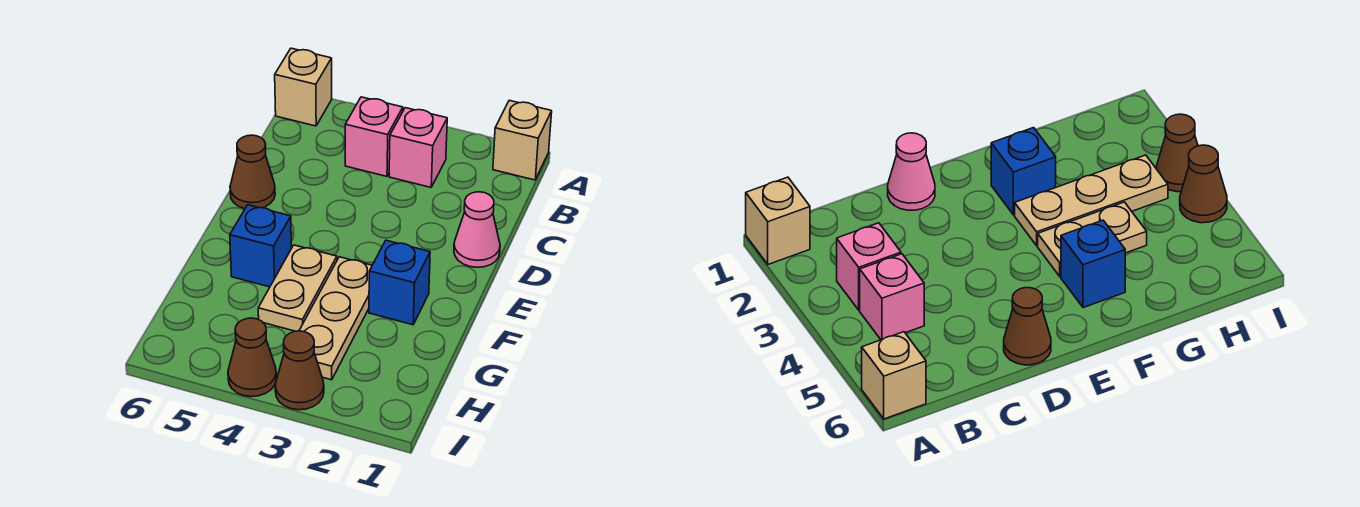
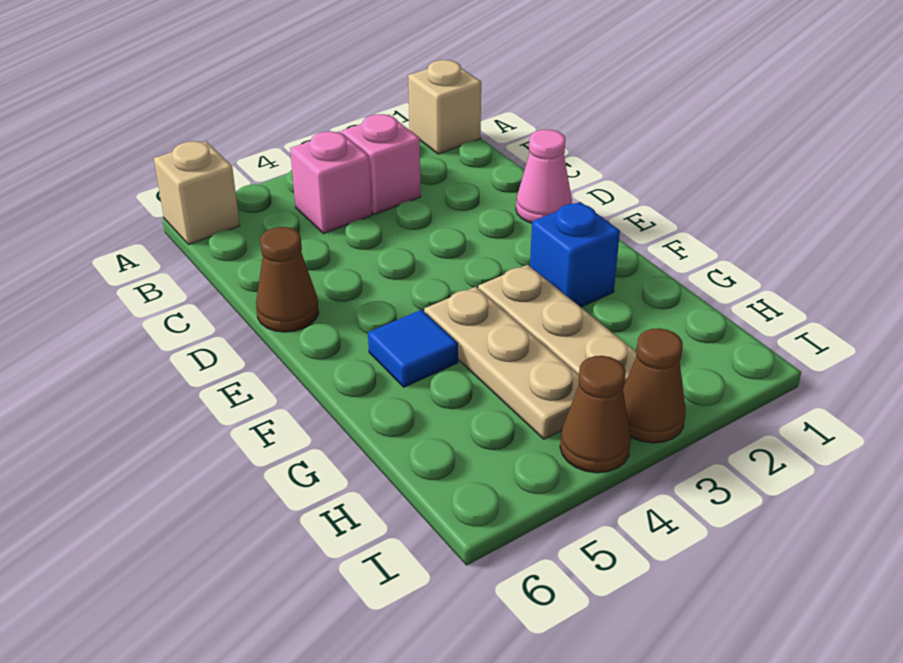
tan plate F4:G4 level 1 -> tan plate F4:H4 level 1
blue brick F5 level 1 -> blue tile F5 level 1

